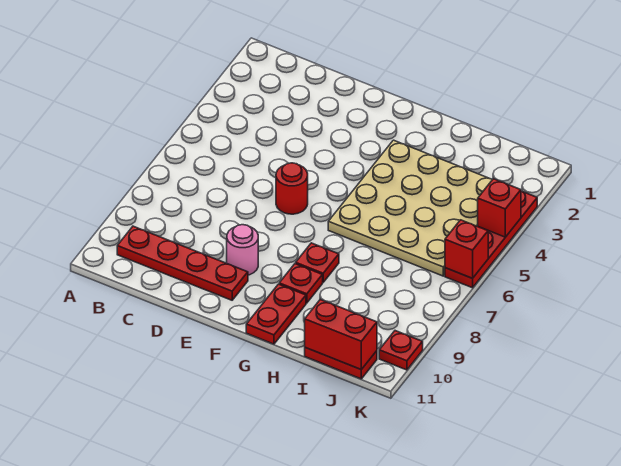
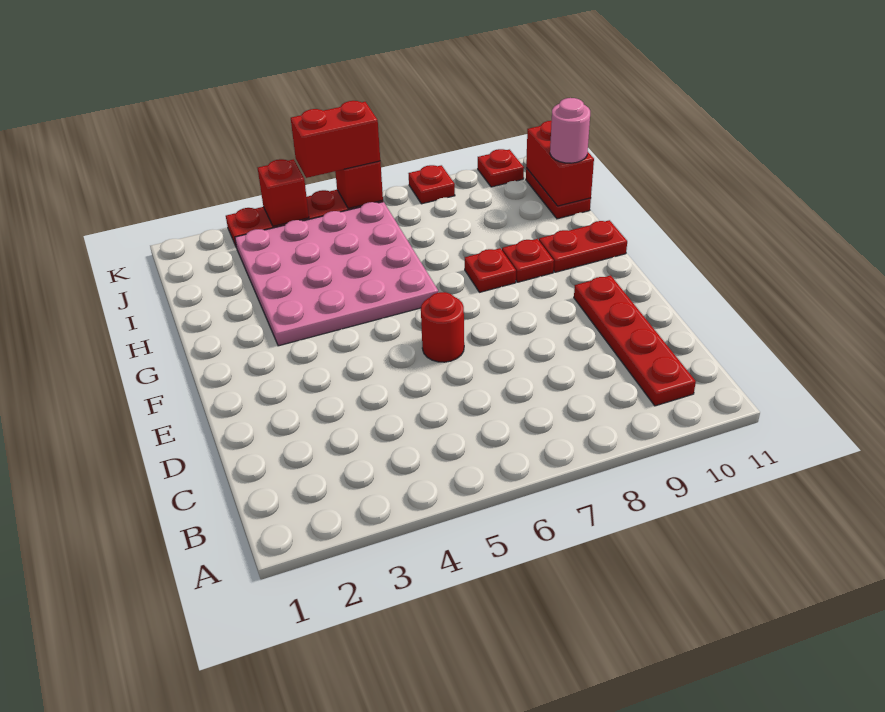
pink round brick E9 level 1 -> pink round brick I11 level 3
tan plate G3:J6 level 1 -> pink plate G3:J6 level 1
none -> red brick K5:K6 level 3
none -> red plate K8 level 1

